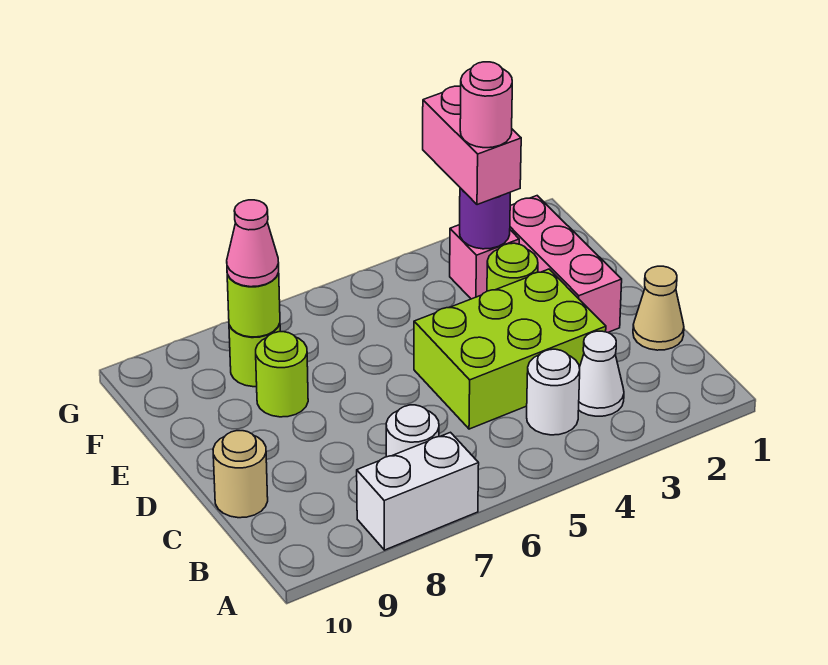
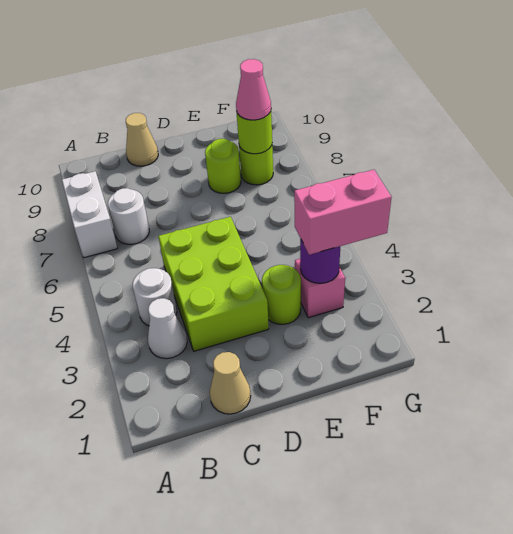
tan round brick C10 level 1 -> tan cone C10 level 1
pink brick D2:F2 level 1 -> none
pink round brick F3 level 4 -> none

